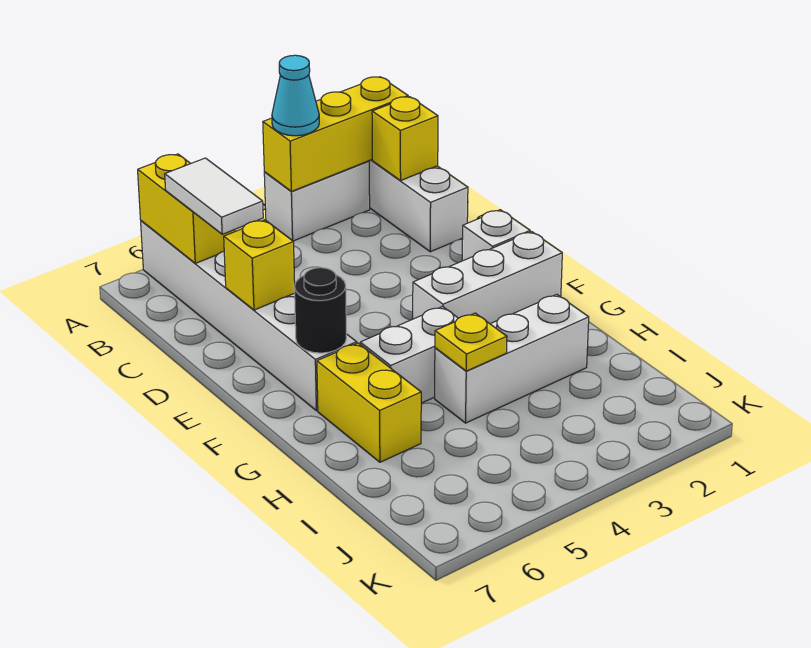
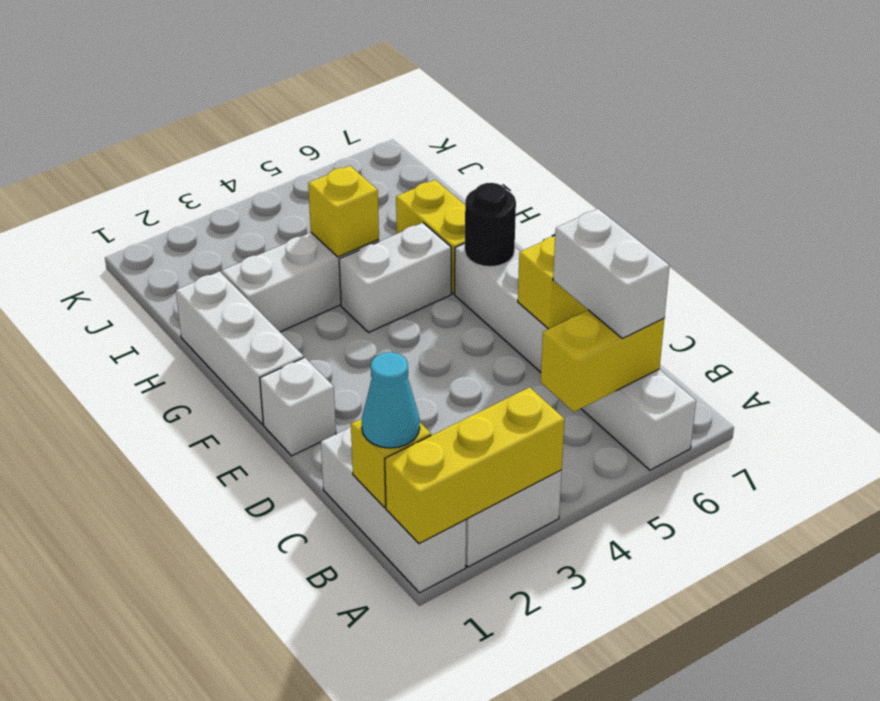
cyan cone A3 level 3 -> cyan cone B1 level 3
yellow brick A6:B6 level 2 -> yellow brick B5:B6 level 2
white tile B6:C6 level 3 -> white brick B6:C6 level 3
white brick F1:F3 level 1 -> white brick F1:H1 level 1
yellow plate H4 level 2 -> yellow brick H4 level 2

